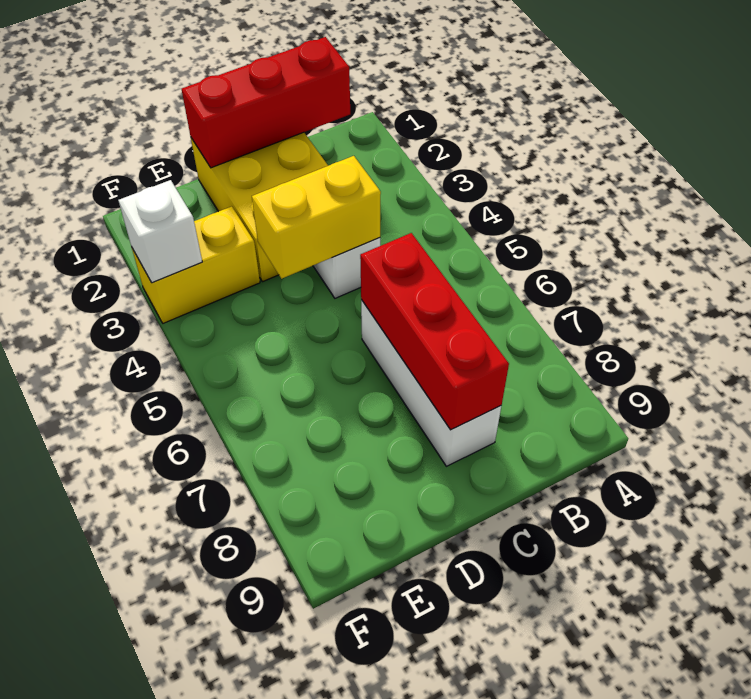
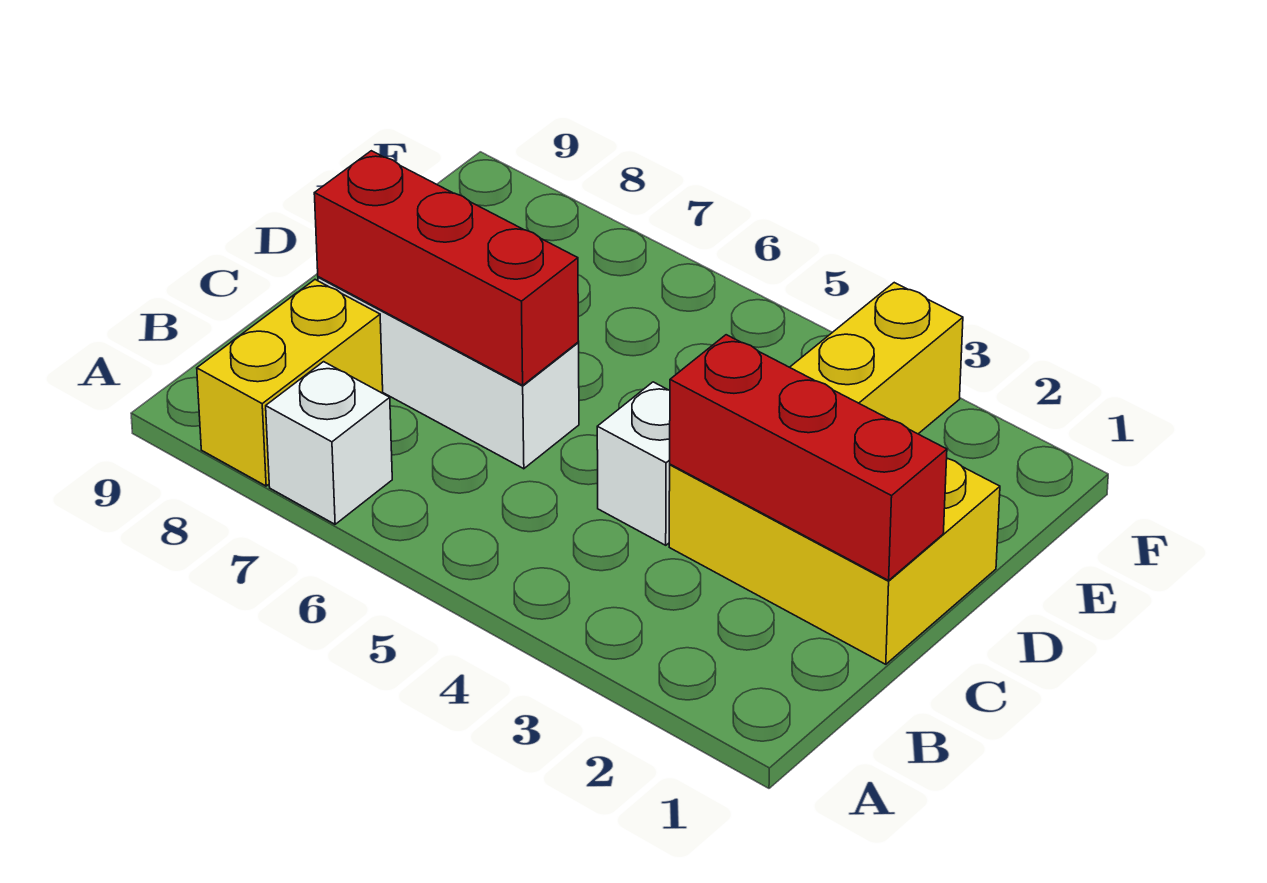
red brick B1:D1 level 2 -> red brick C1:C3 level 2
yellow brick C4:D4 level 2 -> yellow brick A8:B8 level 1
white brick F3 level 2 -> white brick A7 level 1

